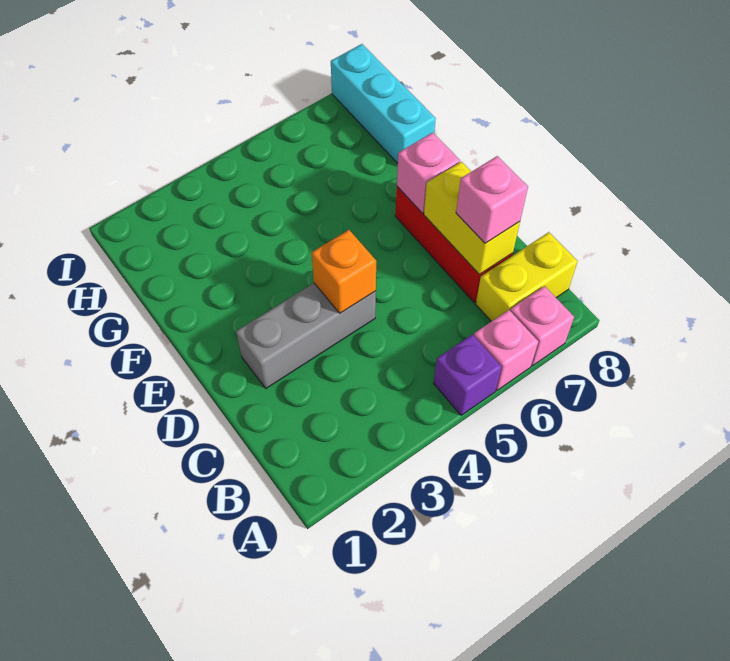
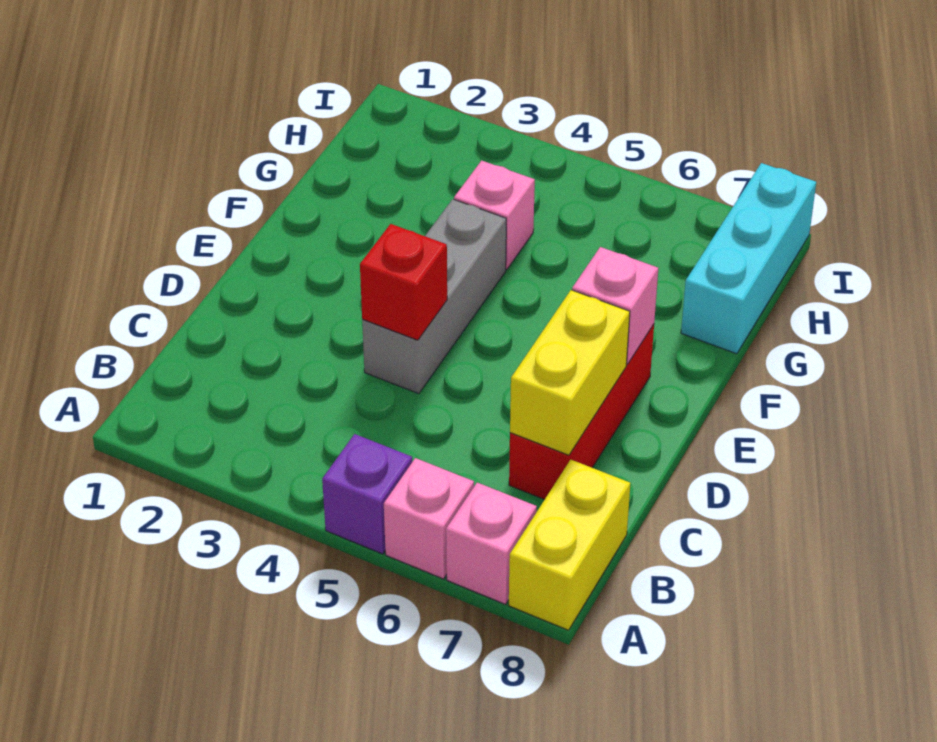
yellow brick B7:B8 level 1 -> yellow brick A8:B8 level 1
pink brick C7 level 3 -> pink brick G4 level 1
grey brick D2:D4 level 1 -> grey brick D4:F4 level 1
orange brick D4 level 2 -> red brick D4 level 2

